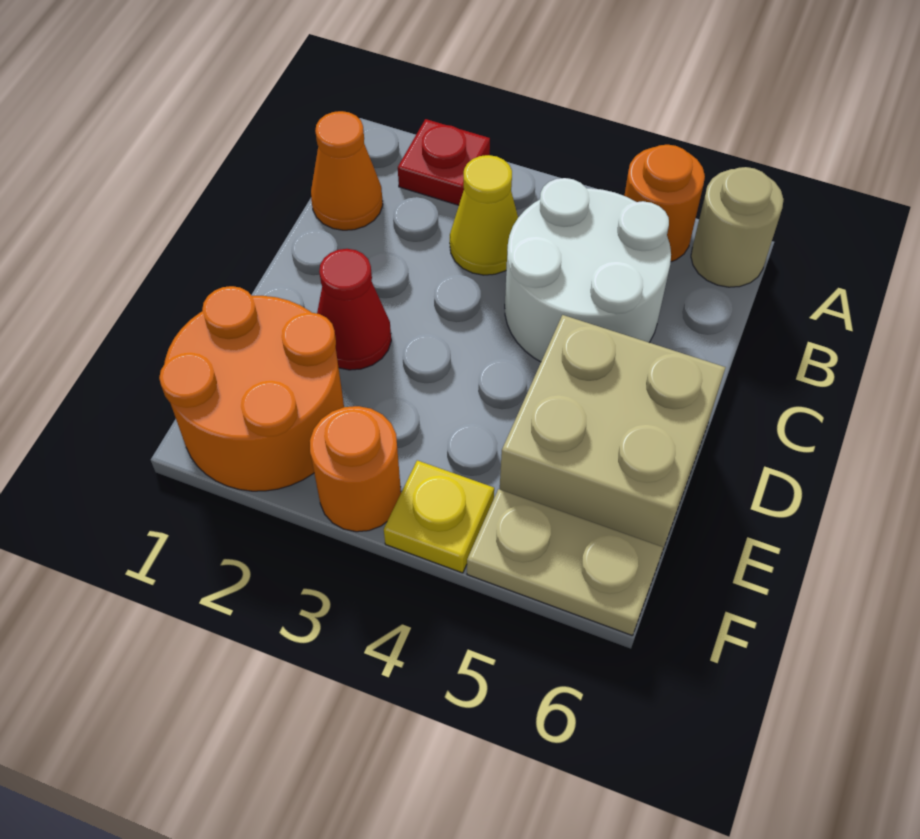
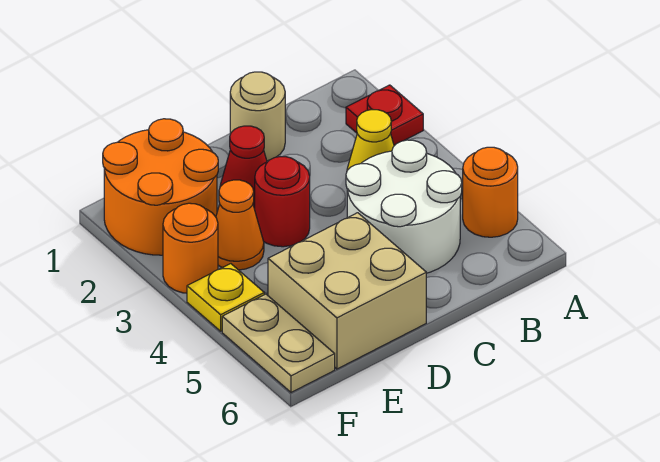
tan round brick A6 level 1 -> tan round brick C1 level 1
orange cone B1 level 1 -> orange cone E3 level 1
none -> red round brick D3 level 1

